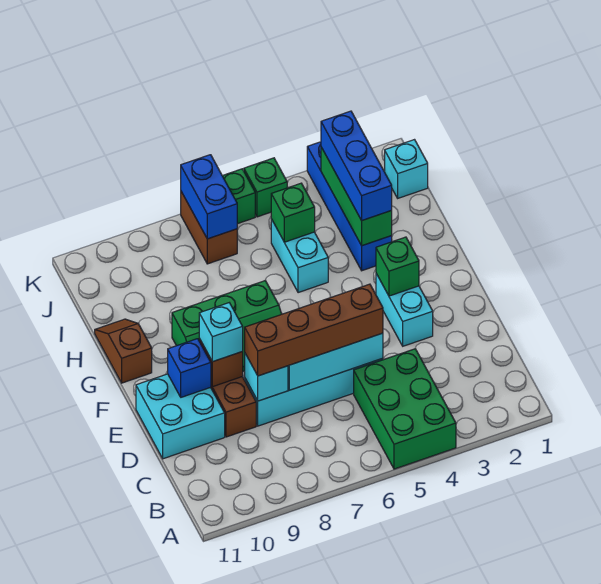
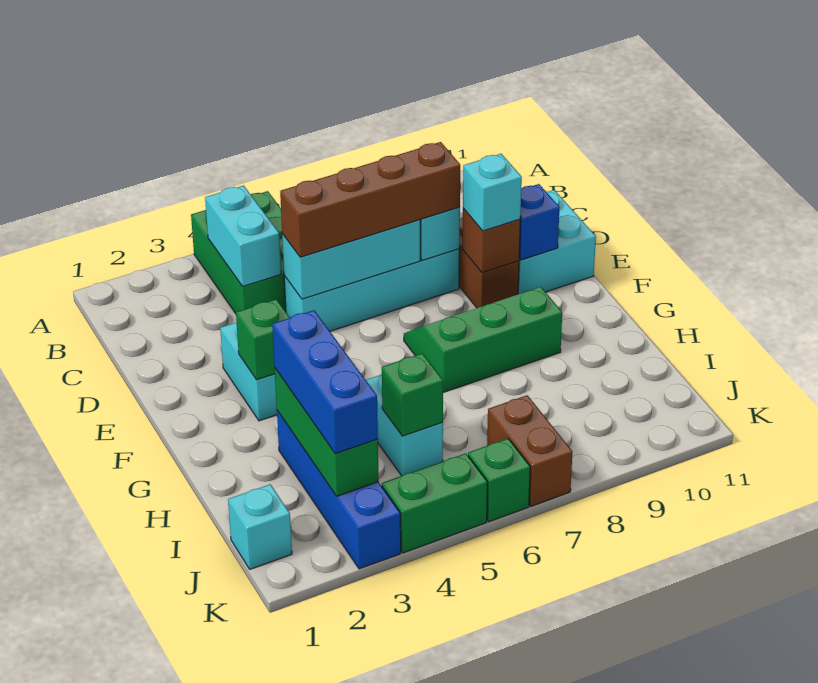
none -> cyan brick B4:C4 level 2
brown slope G11:H11 level 1 top G -> none
blue brick J7:K7 level 2 -> none
green brick K5 level 1 -> green brick K4:K5 level 1

